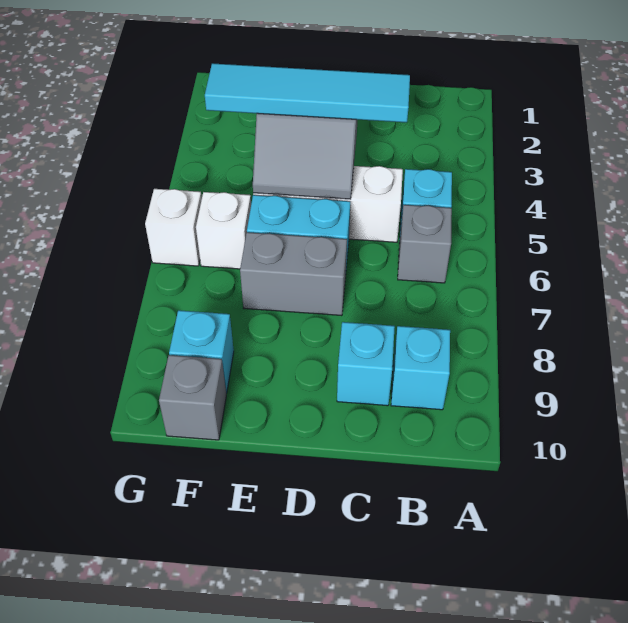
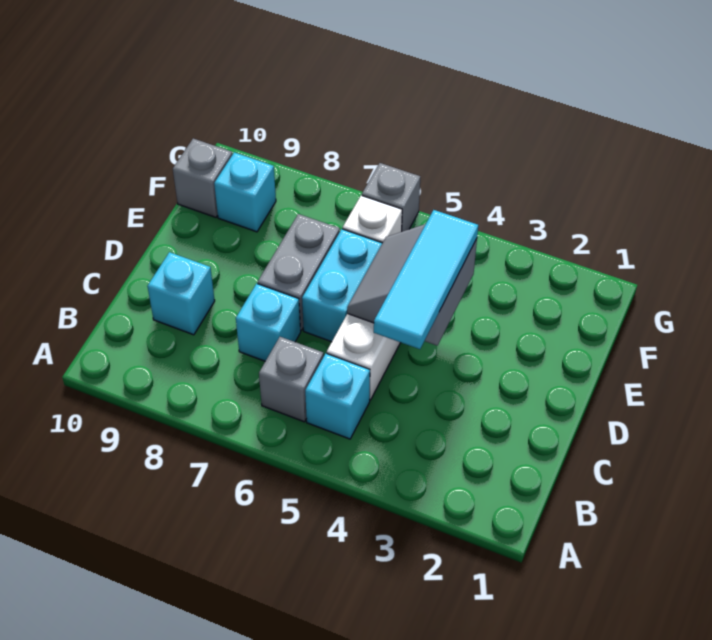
cyan brick B9 level 1 -> cyan brick C7 level 1
cyan tile C4:F4 level 3 -> cyan tile C4:E4 level 3
white brick G6 level 1 -> grey brick G6 level 1

